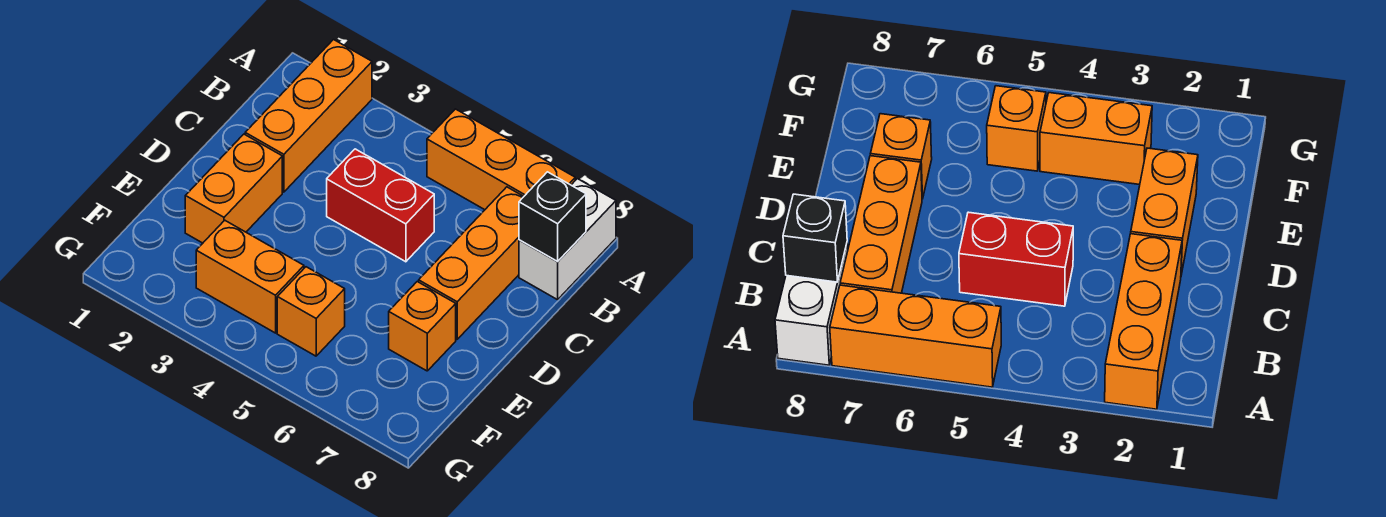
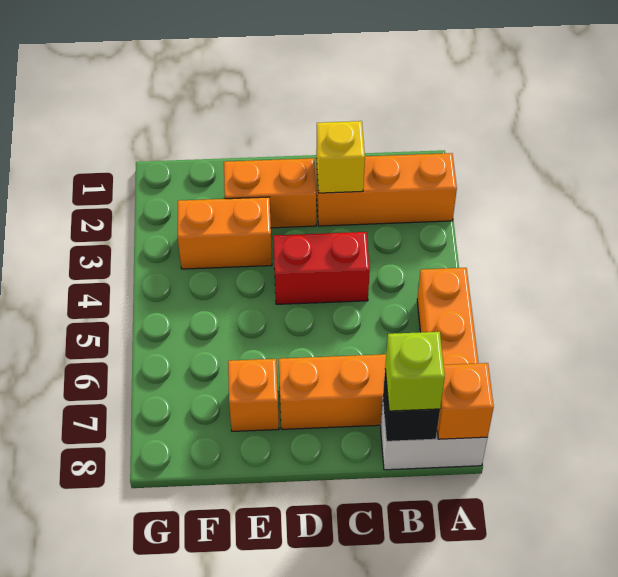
none -> lime brick B8 level 3
none -> yellow brick C2 level 2
red brick C4:C5 level 1 -> red brick C4:D4 level 1
orange brick F3:F4 level 1 -> orange brick E3:F3 level 1
orange brick F5 level 1 -> orange brick A8 level 2

